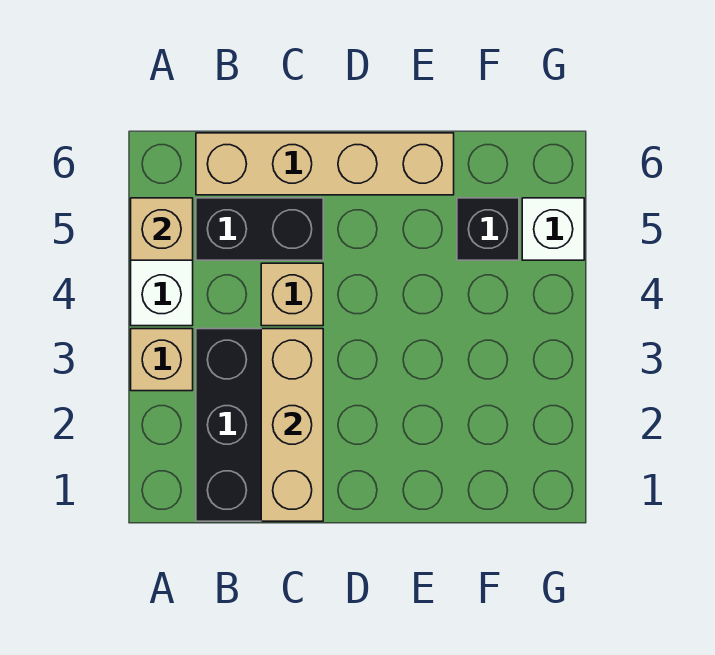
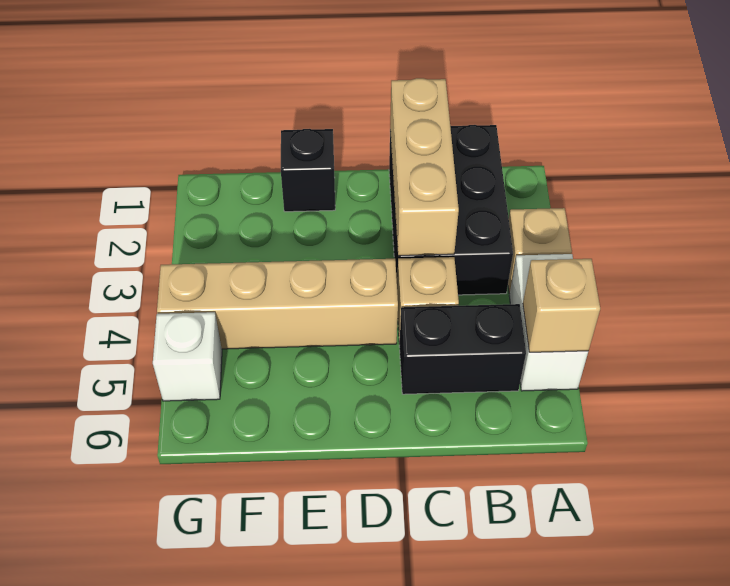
tan brick B6:E6 level 1 -> tan brick D4:G4 level 1
black brick F5 level 1 -> black brick E1 level 1

